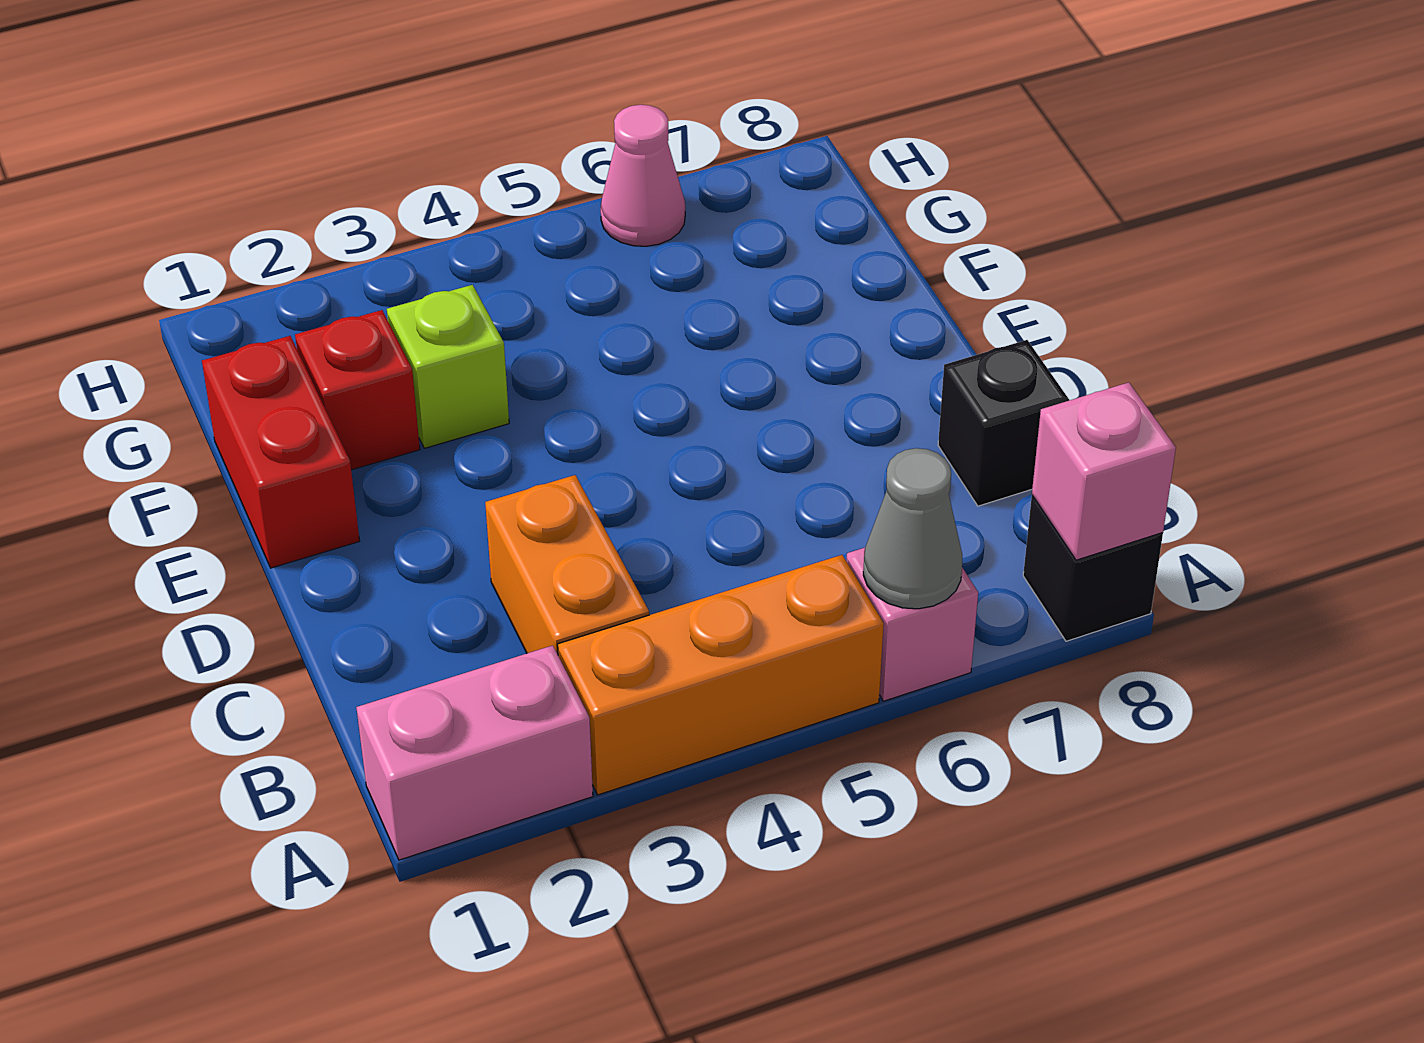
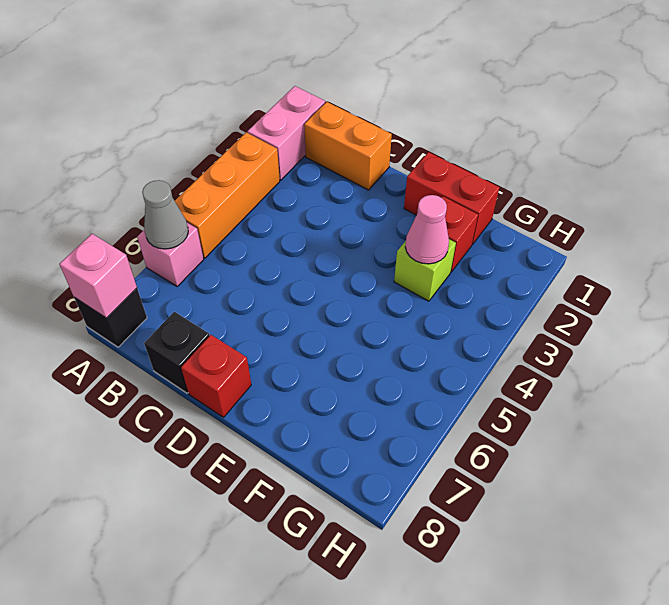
orange brick B3:C3 level 1 -> orange brick B1:C1 level 1
none -> red brick D8 level 1
pink cone H6 level 1 -> pink cone F3 level 2

